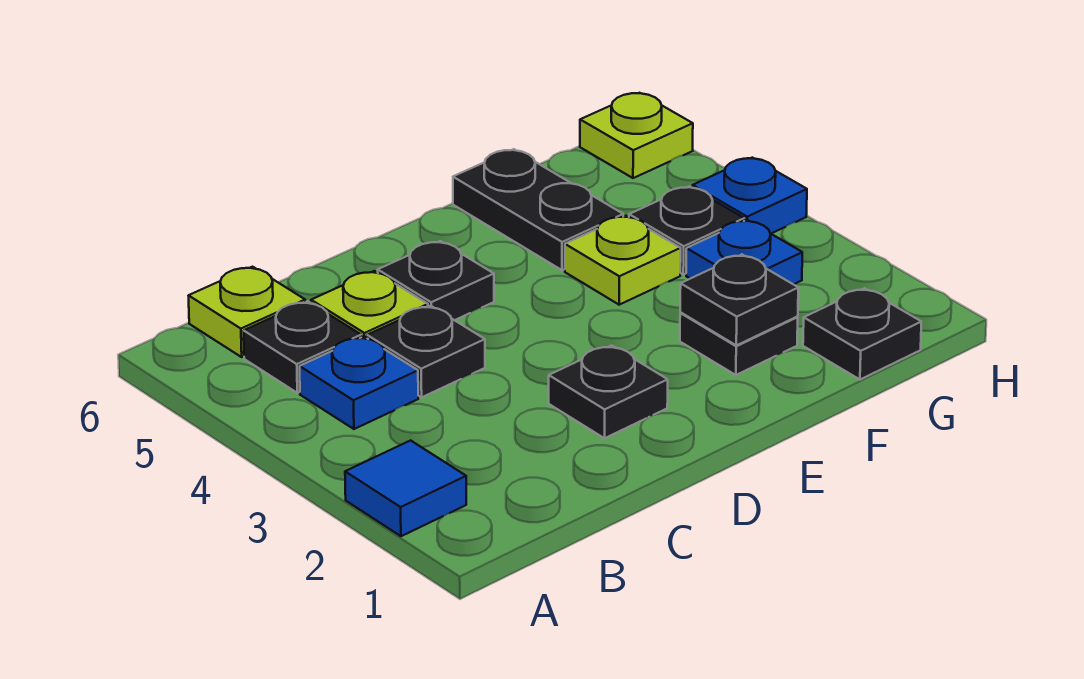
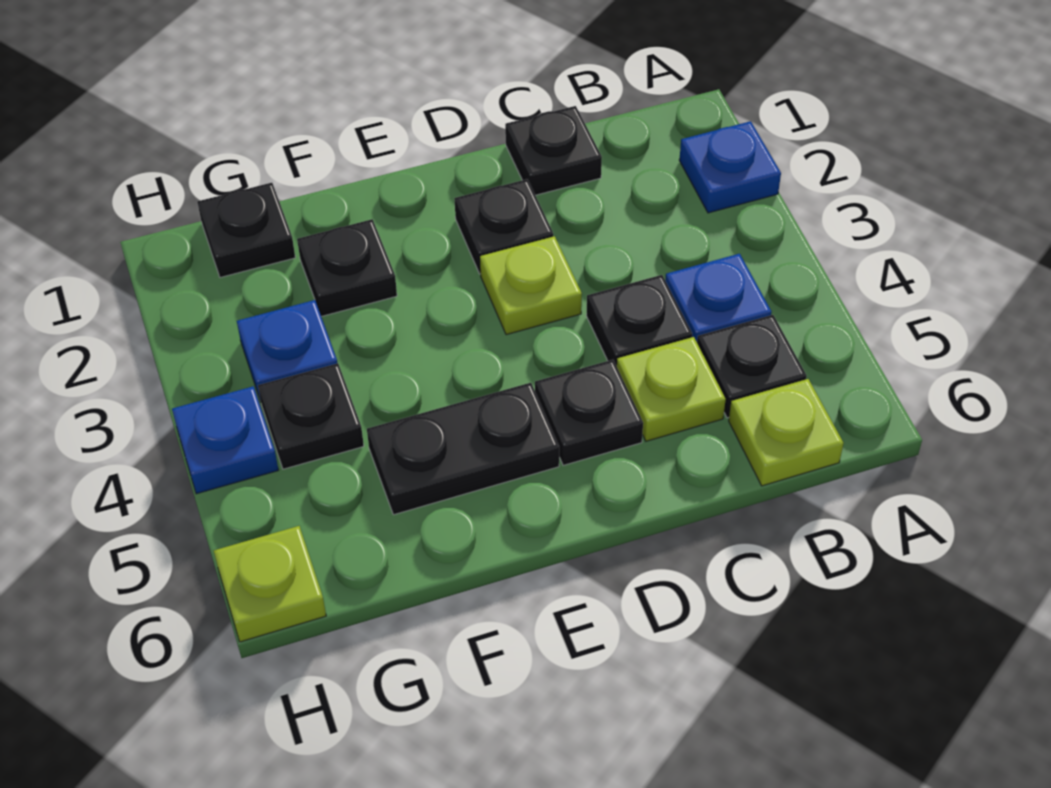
blue tile A2 level 1 -> blue plate A2 level 1
black plate F2 level 2 -> black plate C1 level 1
lime plate F4 level 1 -> lime plate D3 level 1
black plate F5:F6 level 1 -> black plate E5:F5 level 1

